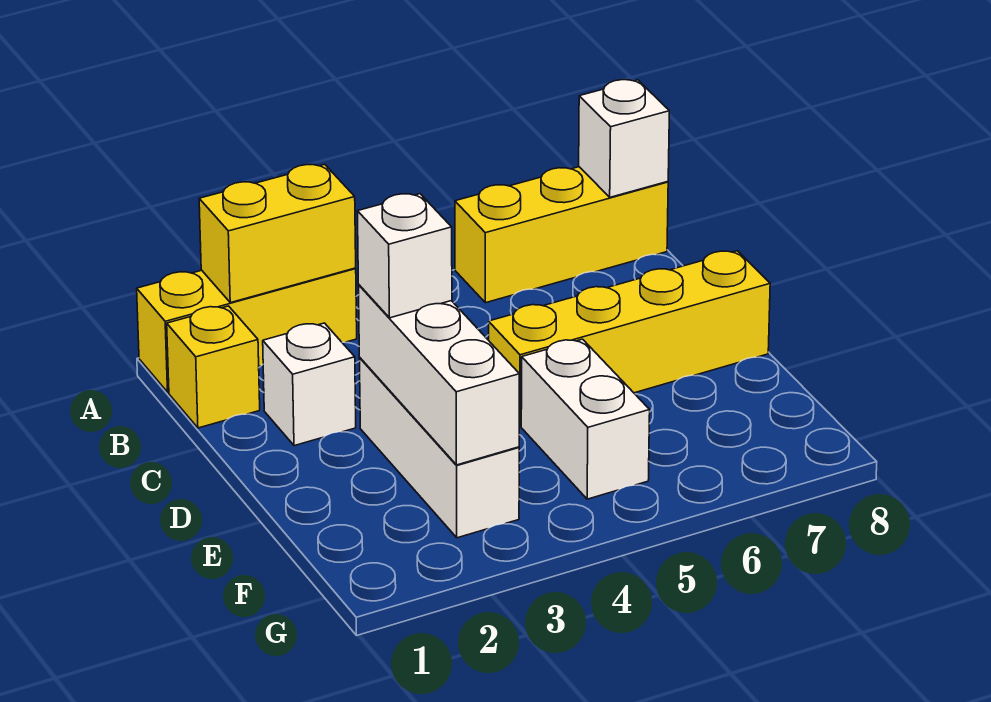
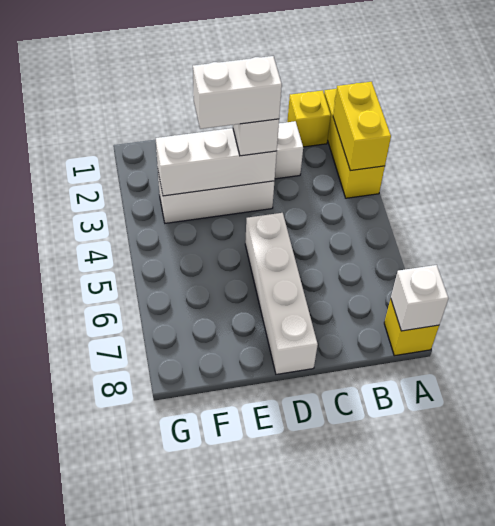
yellow brick A6:A8 level 1 -> yellow brick A8 level 1
yellow brick D5:D8 level 1 -> white brick D5:D8 level 1
white brick E5:F5 level 1 -> white brick D3:E3 level 4

